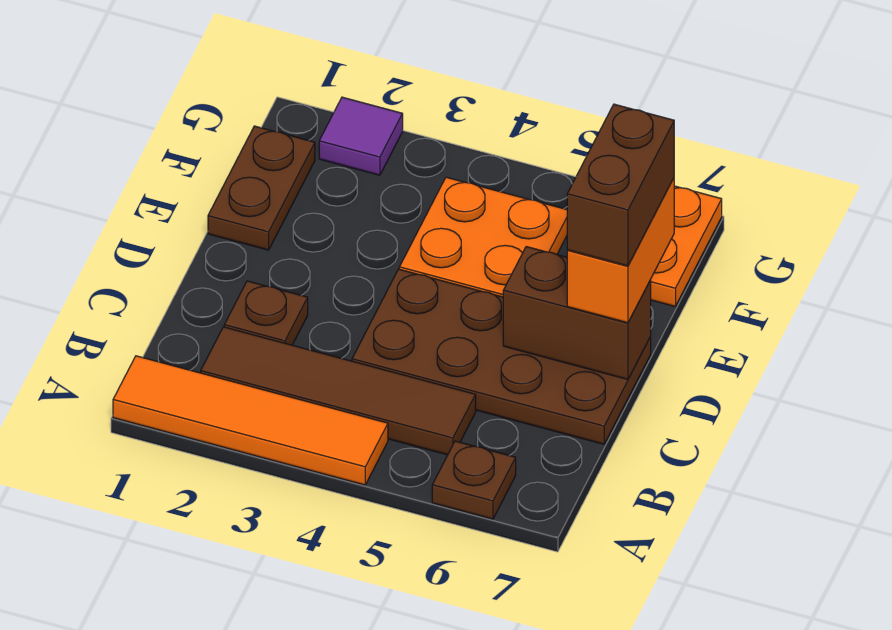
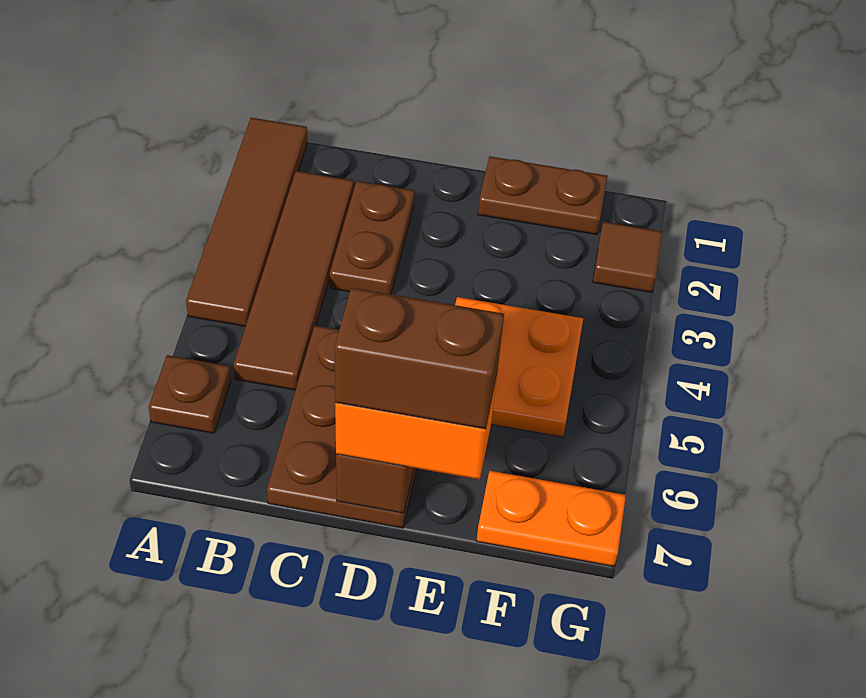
orange tile A1:A4 level 1 -> brown tile A1:A4 level 1
brown plate C2 level 1 -> brown plate C2:C3 level 1
brown plate C4:D7 level 1 -> brown plate C5:D7 level 1
purple tile G2 level 1 -> brown tile G2 level 1

